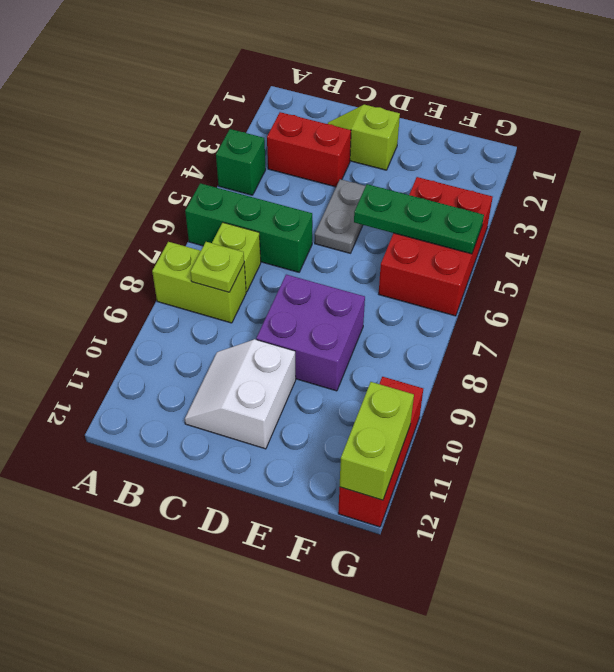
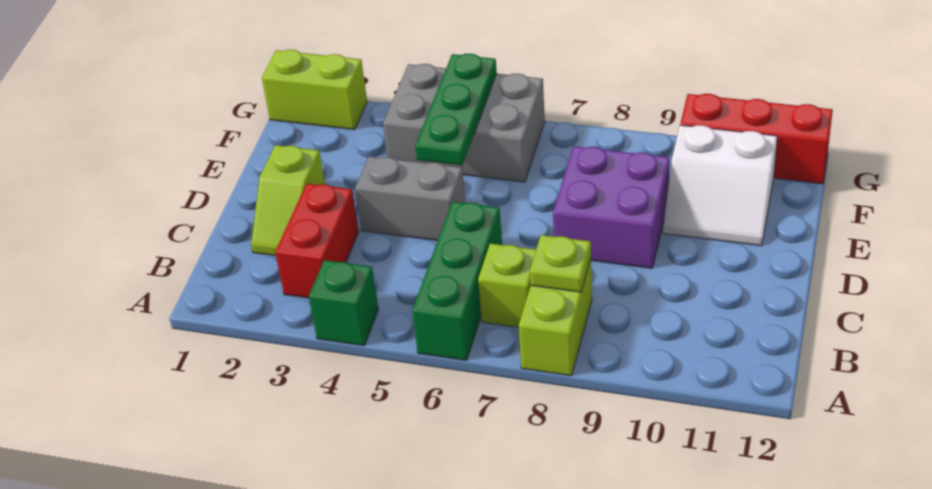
white slope C10:D11 level 1 top D -> white slope E10:F11 level 1 top F
grey plate D4:D5 level 1 -> grey brick D4:D5 level 1
red brick F4:G6 level 1 -> grey brick F4:G6 level 1
lime brick G11:G12 level 2 -> lime brick G1:G2 level 1

